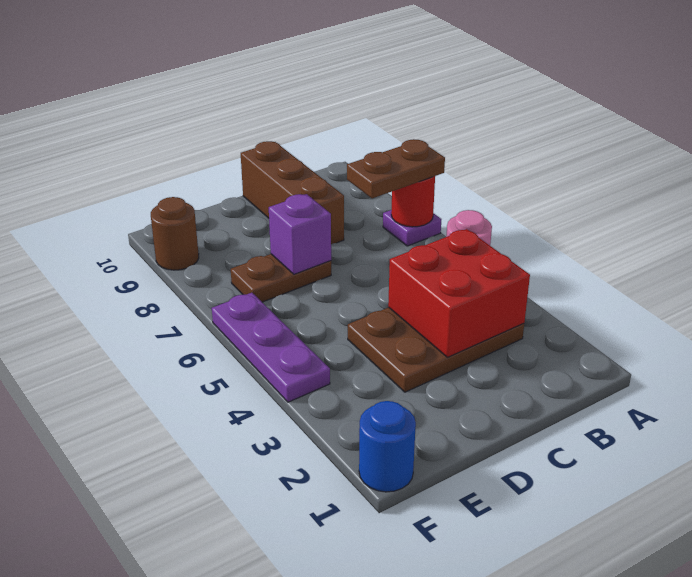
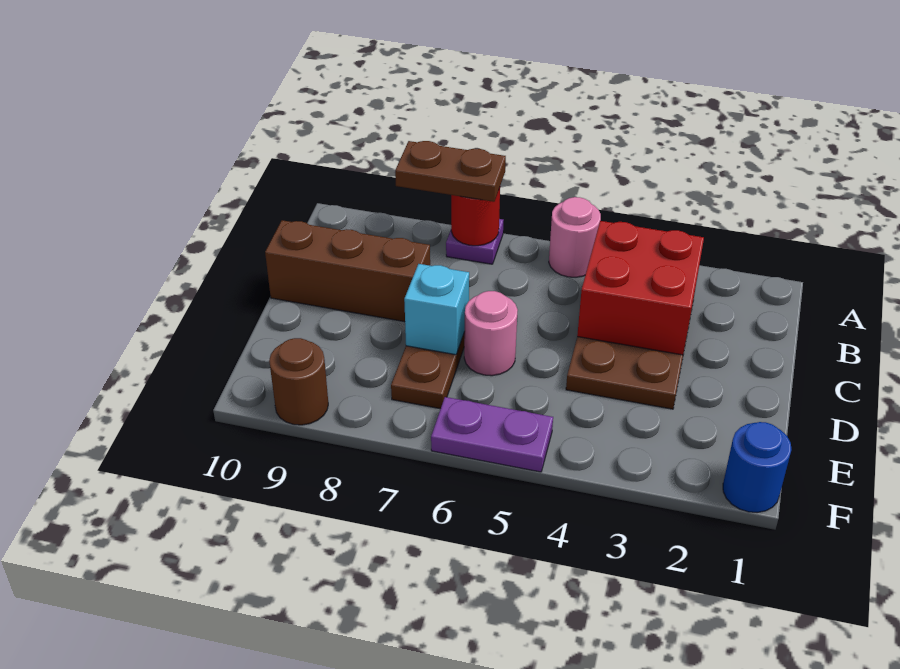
brown plate A7:B7 level 3 -> brown plate A7:A8 level 3
none -> pink round brick D6 level 1
purple brick D7 level 2 -> cyan brick D7 level 2
purple plate F4:F6 level 1 -> purple plate F5:F6 level 1

